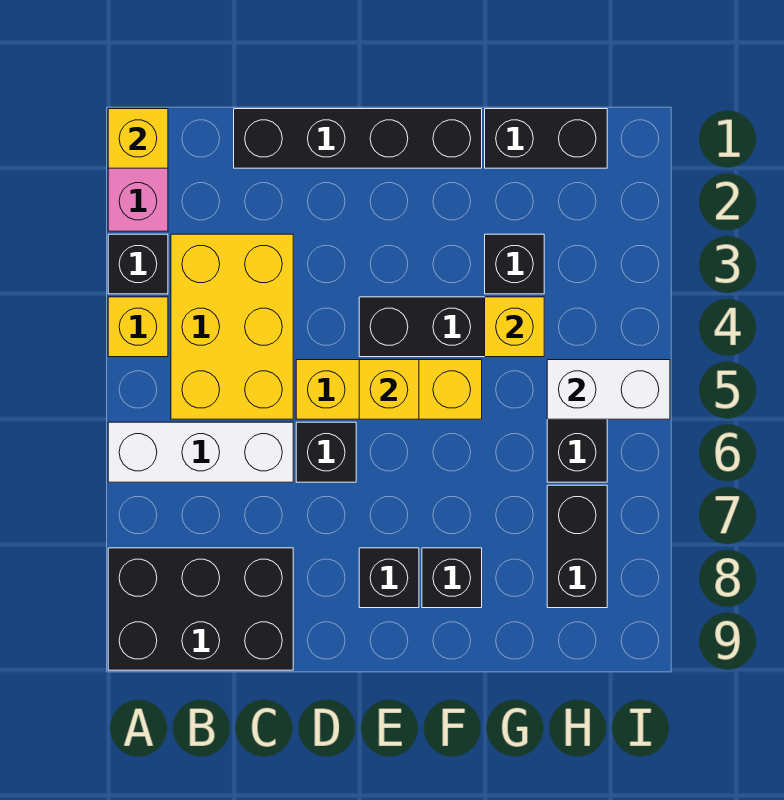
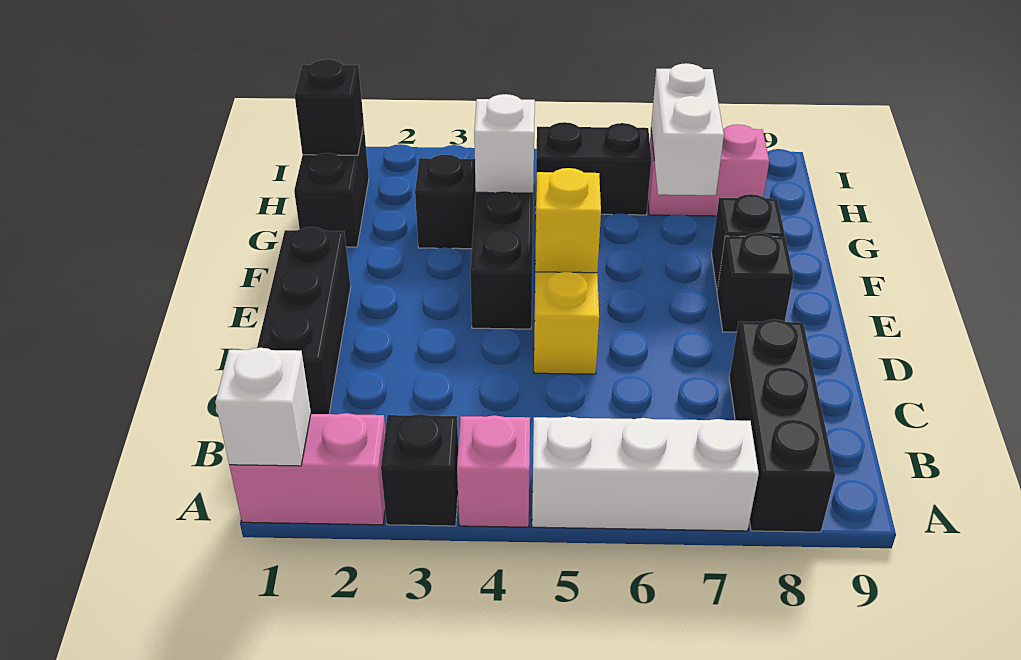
yellow brick A1 level 2 -> white brick A1 level 2
yellow brick A4 level 1 -> pink brick A4 level 1
white brick A6:C6 level 1 -> white brick A5:A7 level 1
black brick A8:C9 level 1 -> black brick A8:C8 level 1
yellow brick B3:C5 level 1 -> none
black brick C1:F1 level 1 -> black brick C1:E1 level 1
black brick D6 level 1 -> black brick H1 level 2
yellow brick G4 level 2 -> white brick G4 level 2
white brick H5:I5 level 2 -> white brick G7:H7 level 2
black brick H7:H8 level 1 -> pink brick H7:H8 level 1

